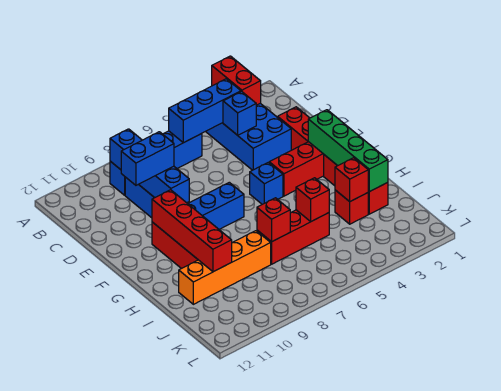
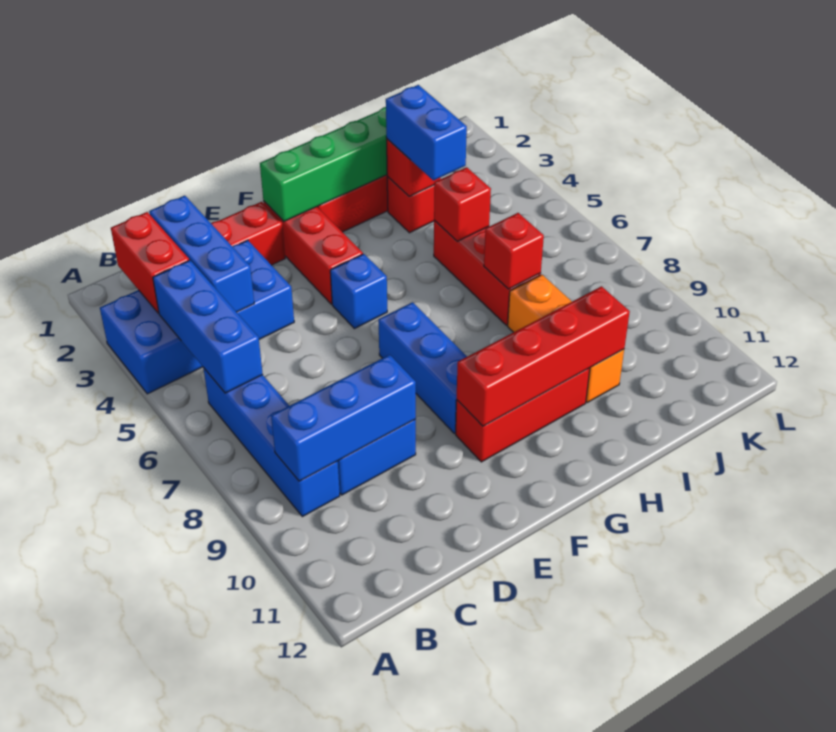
red brick A3:B3 level 2 -> red brick B2:B3 level 2
blue brick B9:E9 level 2 -> blue brick B9:D9 level 2
blue brick C4 level 2 -> blue brick C2:C4 level 2
blue brick D9:D10 level 3 -> blue brick I3:I4 level 3
orange brick I8:I11 level 1 -> orange brick I8:I10 level 1

